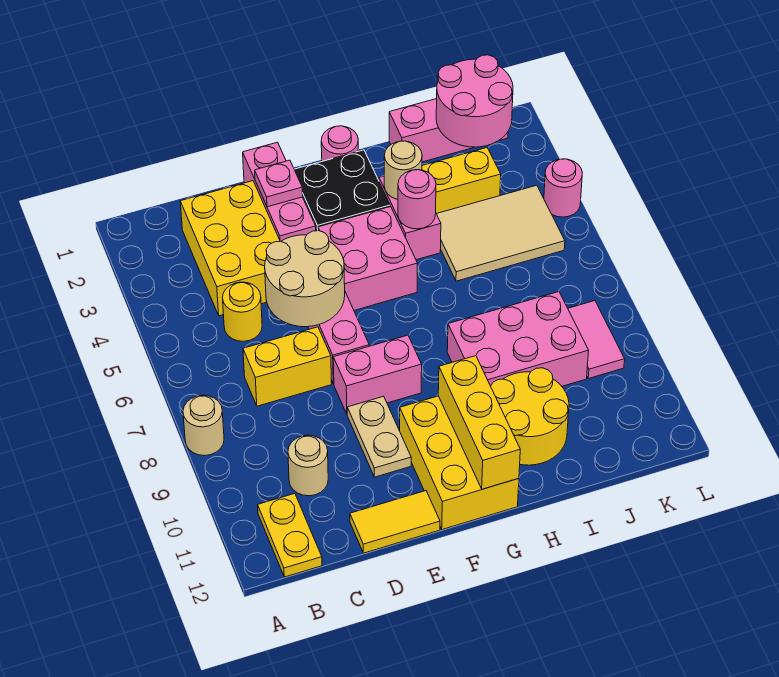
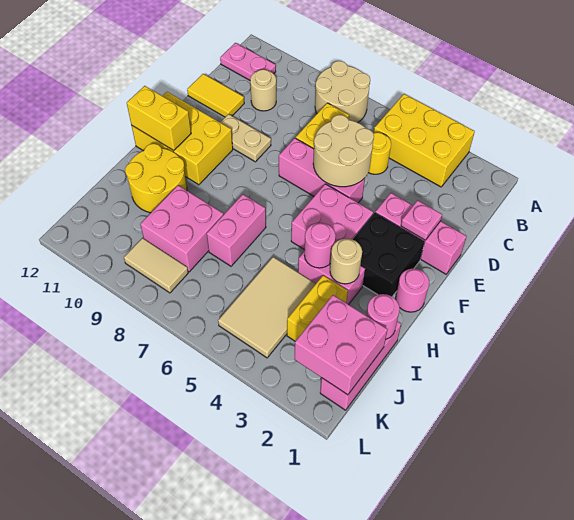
tan round brick A8 level 1 -> tan round brick A7:B8 level 1
yellow plate B11:B12 level 1 -> pink plate B11:B12 level 1
yellow brick C2:D4 level 1 -> yellow brick A3:B5 level 1
yellow tile D12:E12 level 1 -> yellow tile D11:D12 level 1
pink brick E8:F8 level 1 -> pink brick H7:I7 level 1
yellow brick G10:G12 level 2 -> yellow brick G11:G12 level 2
pink brick H8:J9 level 1 -> pink brick I8:J9 level 1
pink round brick J1:K2 level 2 -> pink brick J1:K2 level 2
pink tile K8:K9 level 1 -> tan tile K8:K9 level 1
pink round brick L4 level 1 -> pink round brick I1 level 2

